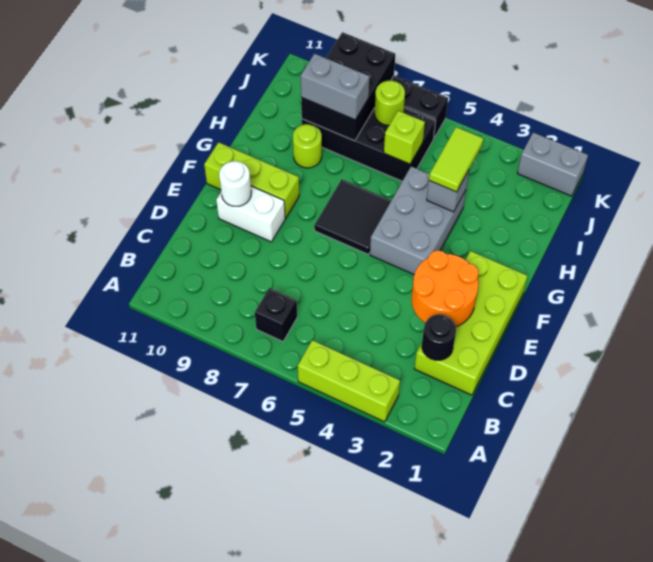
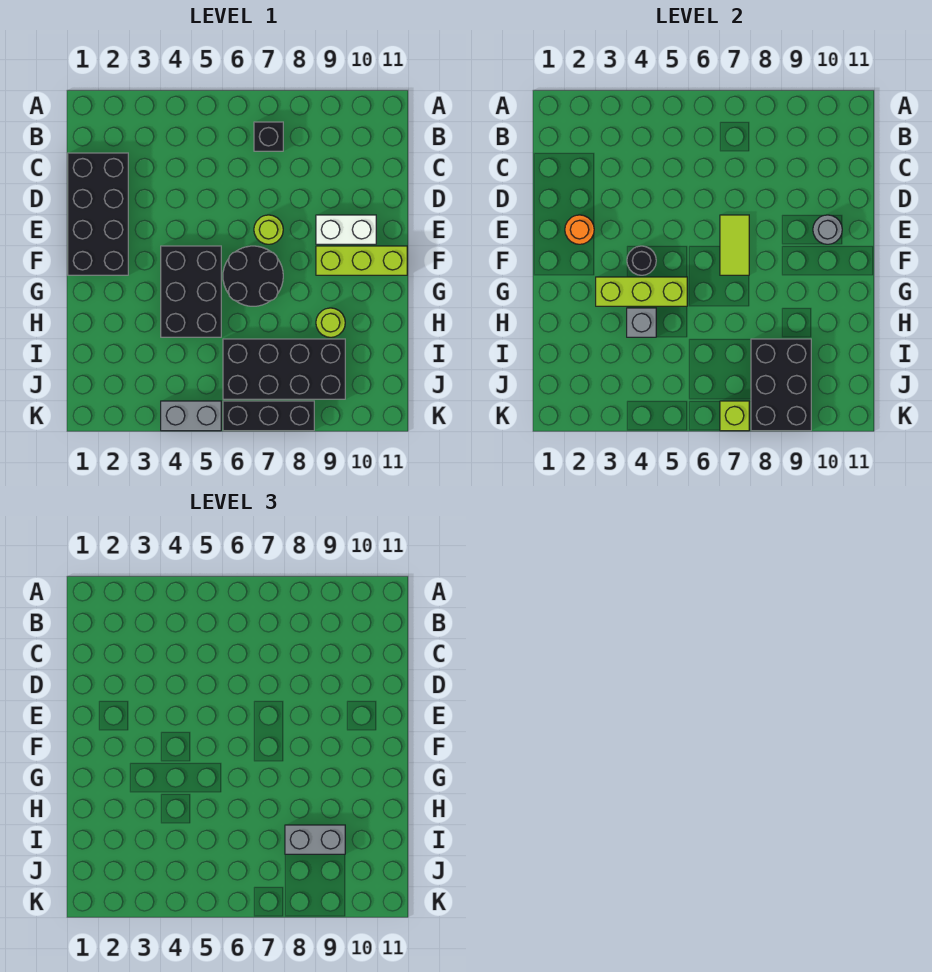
lime brick A3:A5 level 1 -> lime brick G3:G5 level 2
lime brick C1:F2 level 1 -> black brick C1:F2 level 1
black round brick C2 level 2 -> black round brick F4 level 2
orange round brick D2:E3 level 2 -> orange round brick E2 level 2
white round brick E10 level 2 -> grey round brick E10 level 2
grey brick F4:H5 level 1 -> black brick F4:H5 level 1
black tile F6:G7 level 1 -> black round brick F6:G7 level 1
lime tile H4:I4 level 3 -> lime tile E7:F7 level 2
lime brick I6 level 2 -> lime brick K7 level 2
lime round brick J7 level 2 -> lime round brick E7 level 1
grey brick K1:K2 level 1 -> grey brick K4:K5 level 1

